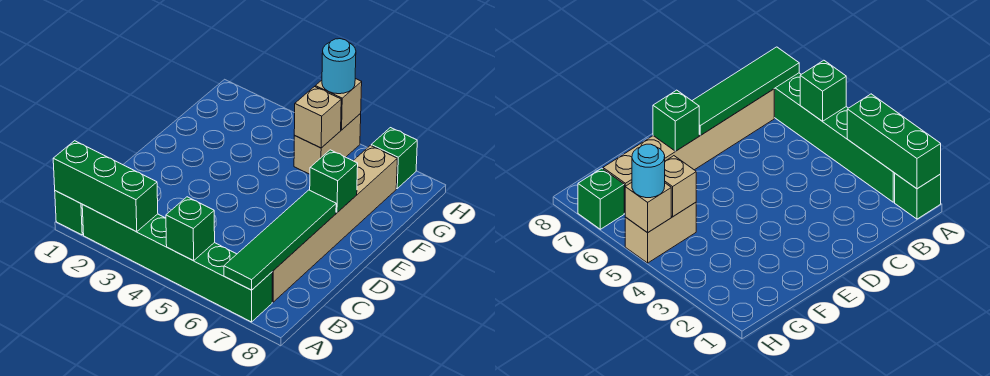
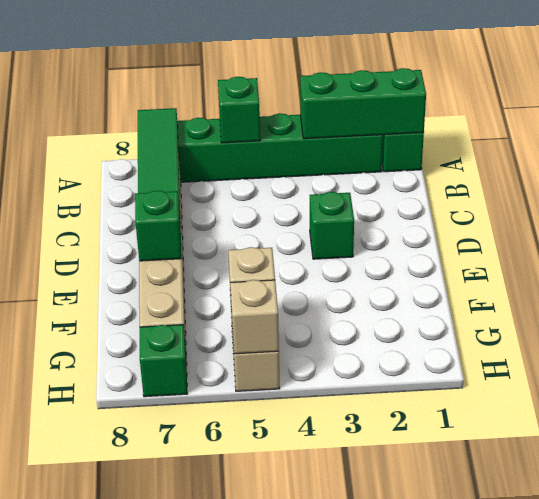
none -> green brick D3 level 1
cyan round brick H5 level 3 -> none

